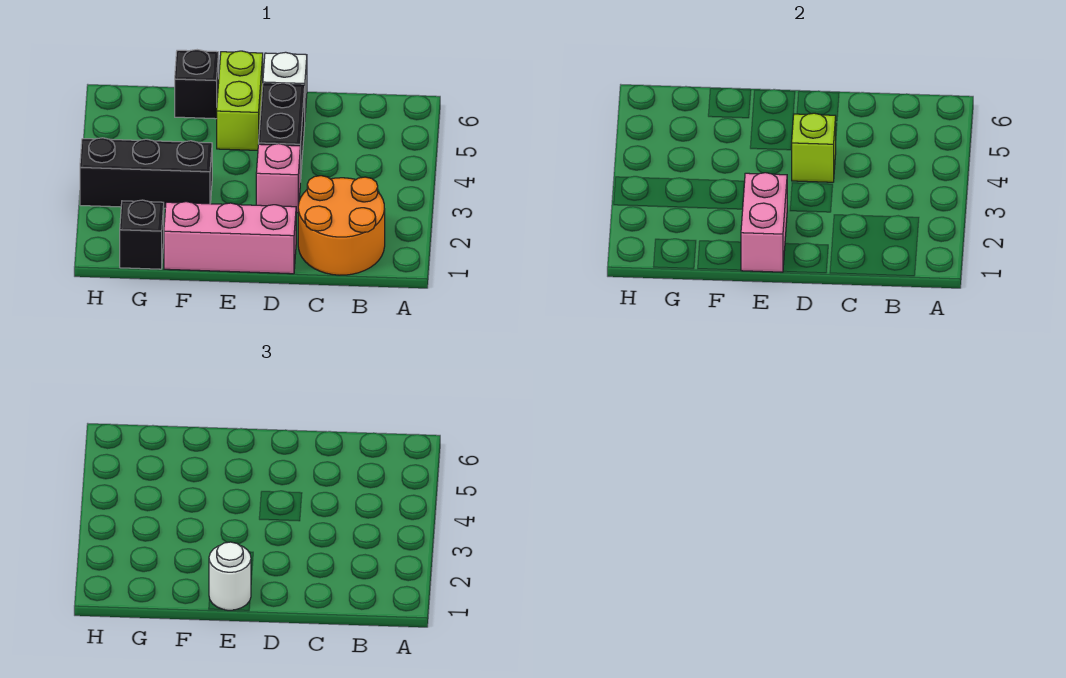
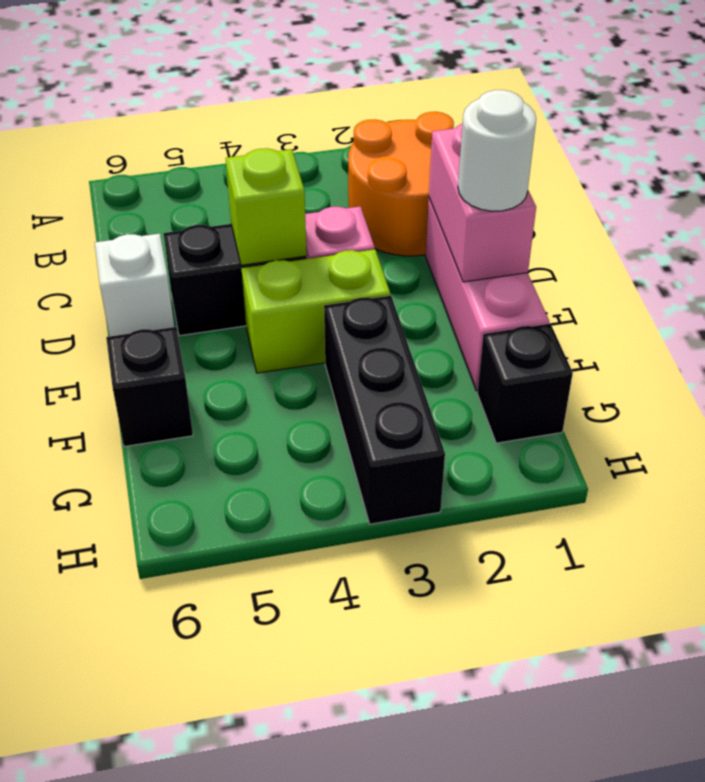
pink brick E1:E2 level 2 -> pink brick D1:E1 level 2
lime brick E5:E6 level 1 -> lime brick E3:E4 level 1

